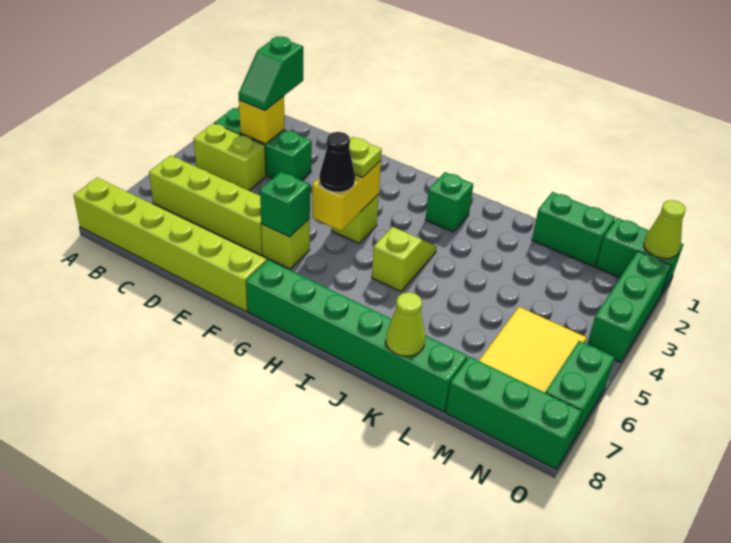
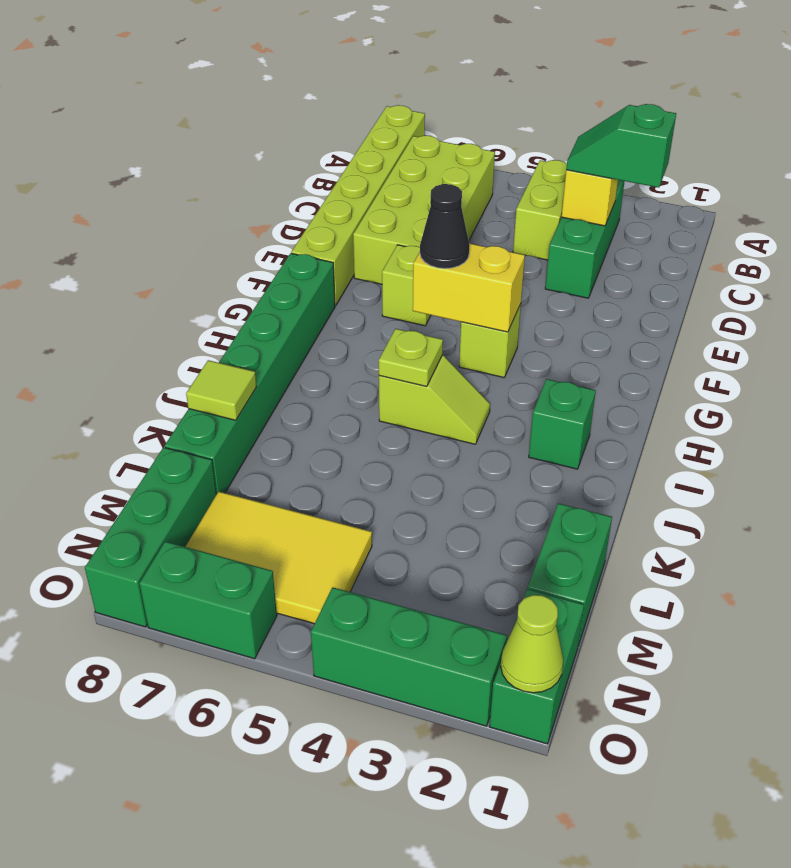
lime brick B6:E6 level 1 -> lime brick B6:E7 level 1
green brick F6 level 2 -> none
lime plate G4 level 3 -> lime plate I5 level 2
lime cone K8 level 2 -> lime tile K8 level 2

